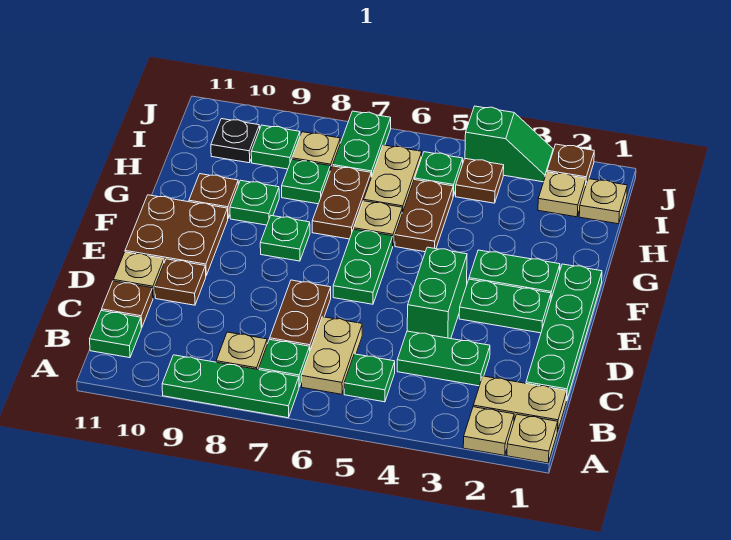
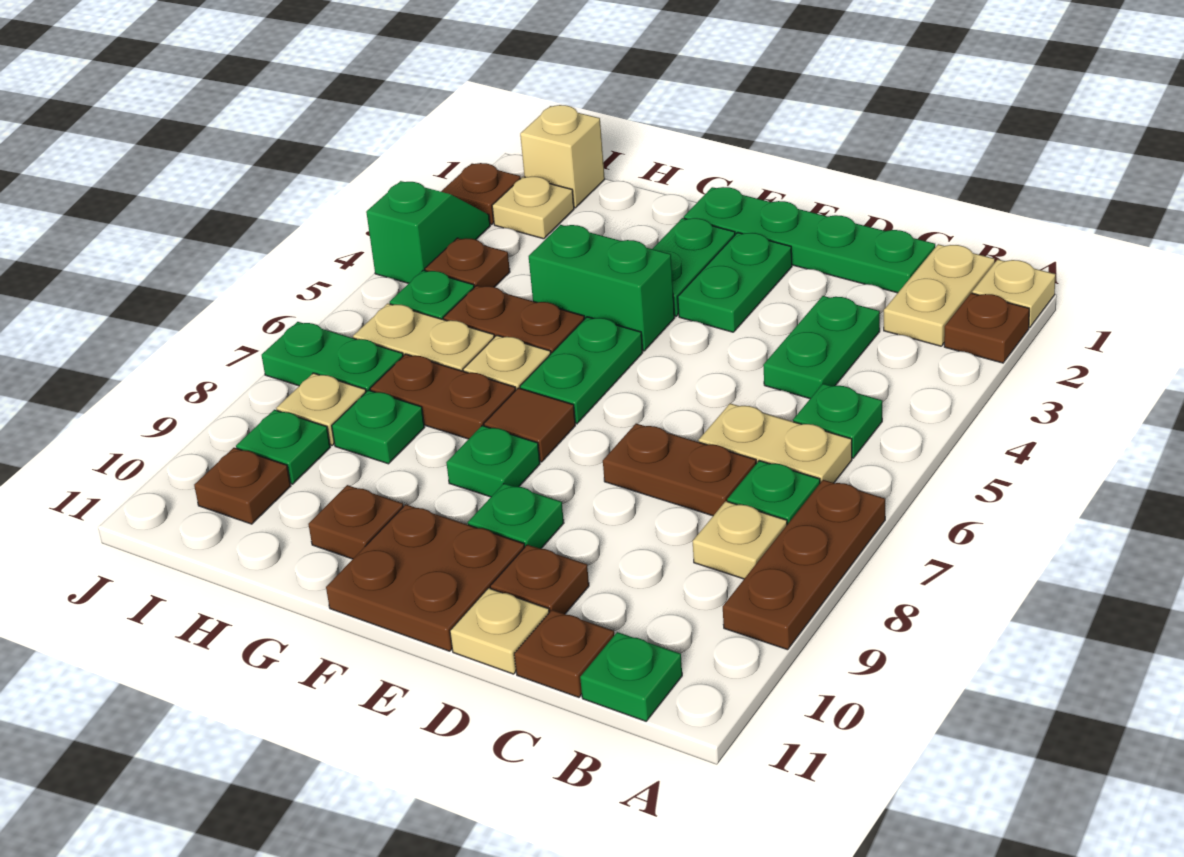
tan plate A2 level 1 -> brown plate A2 level 1
green plate A7:A9 level 1 -> brown plate A7:A9 level 1
green brick D4:E4 level 1 -> green brick F4:G4 level 1
green plate E6:F6 level 1 -> green plate F5:F6 level 1
none -> brown tile F7 level 1
green plate G9 level 1 -> green plate E9 level 1
tan plate I1 level 1 -> tan brick I1 level 1
black plate I10 level 1 -> brown plate I10 level 1

